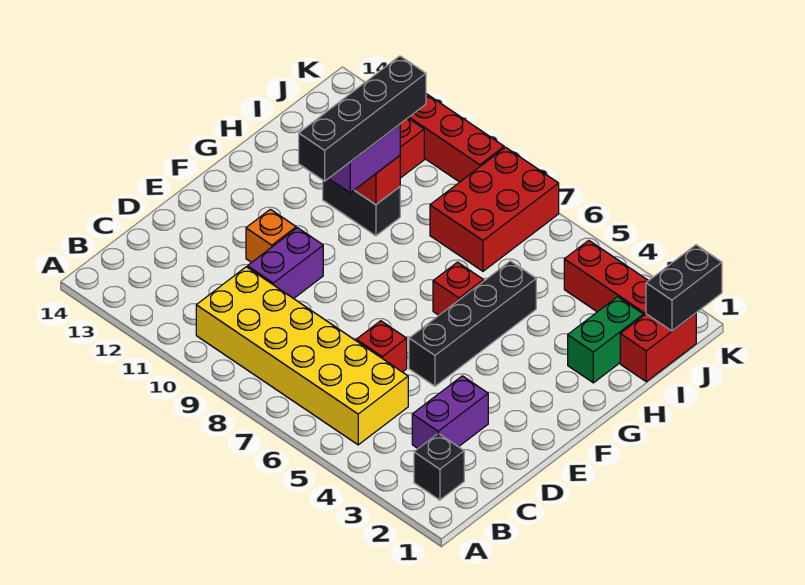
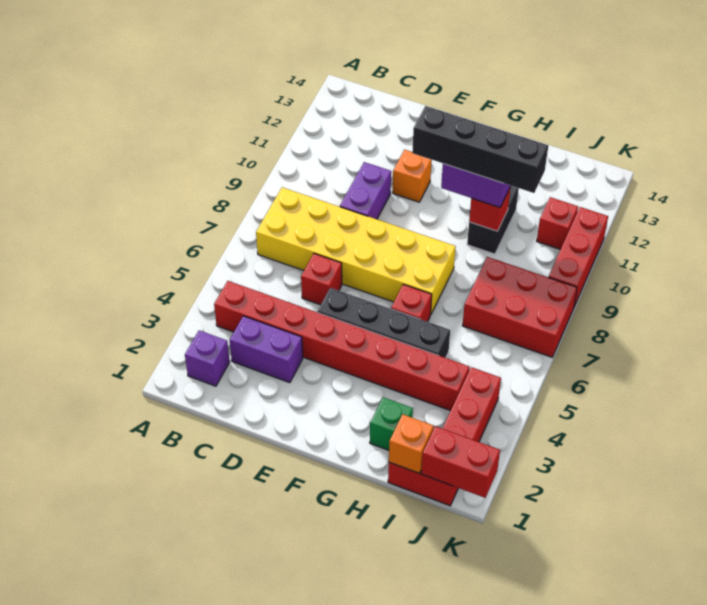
black brick B2 level 1 -> purple brick B2 level 1
none -> red brick B4:I4 level 1
yellow brick B5:C10 level 1 -> yellow brick B7:G8 level 1
purple brick D10:E10 level 1 -> purple brick D9:D10 level 1
green brick H2:I2 level 1 -> green brick H2 level 1
none -> orange brick I1 level 2
black brick J1:K1 level 2 -> red brick J1:K1 level 2

